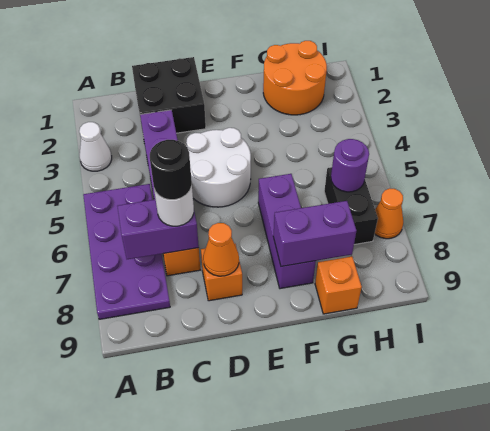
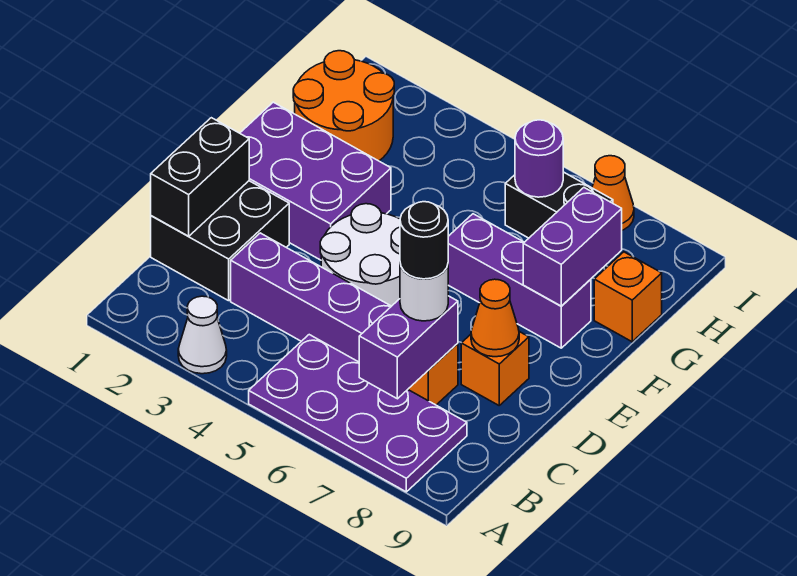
none -> black brick C1:D1 level 2
none -> purple brick E1:F3 level 1

